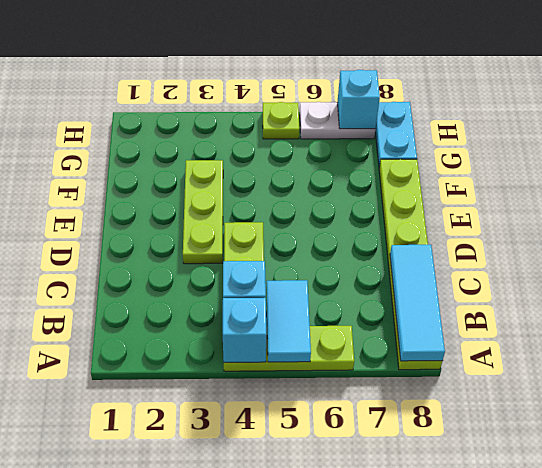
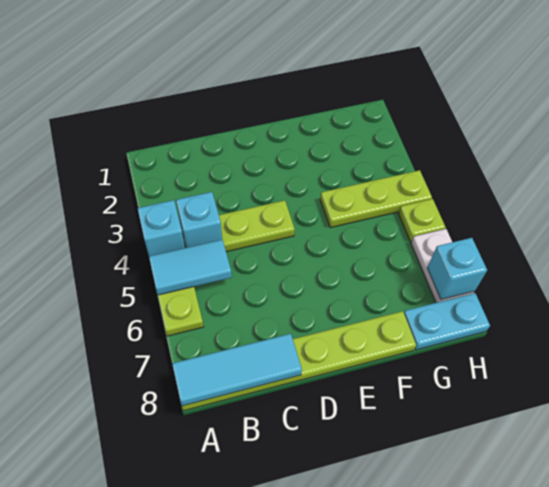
lime plate D3:F3 level 1 -> lime plate F4:H4 level 1

